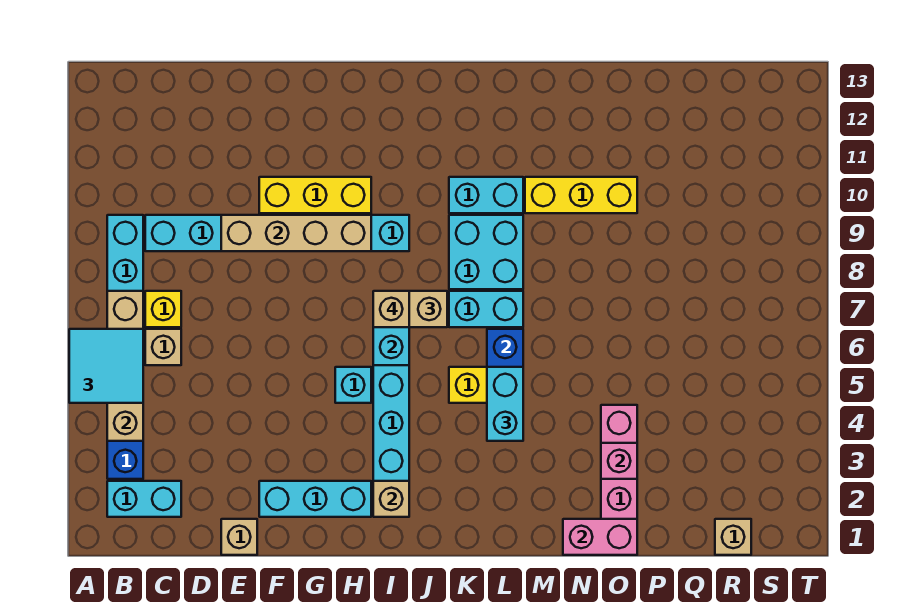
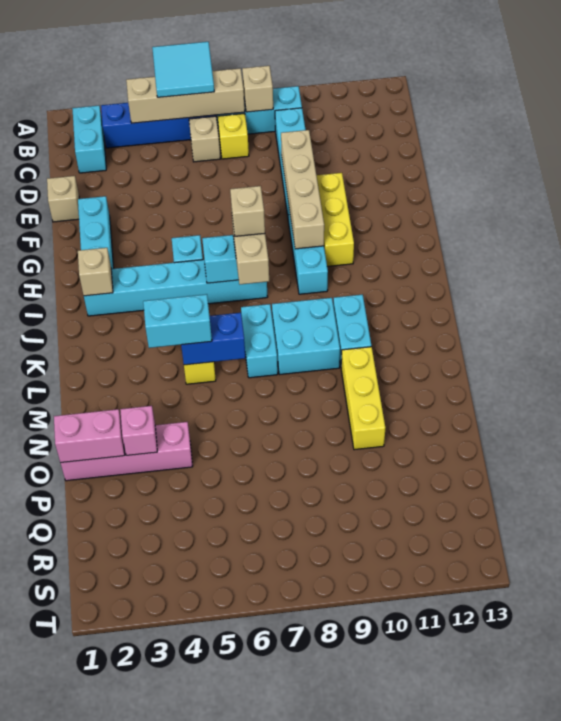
pink brick N1:O1 level 2 -> pink brick O1:O2 level 2
tan brick R1 level 1 -> tan brick B8 level 2

